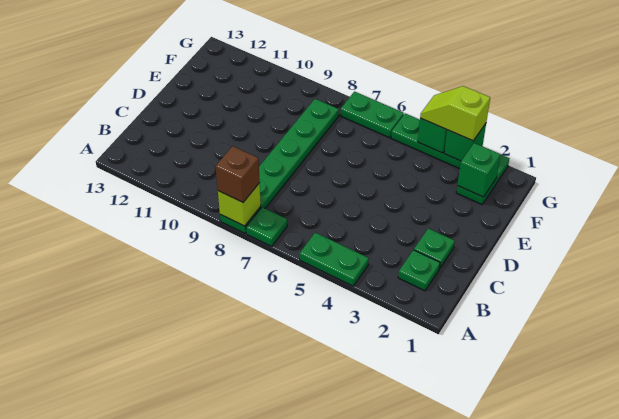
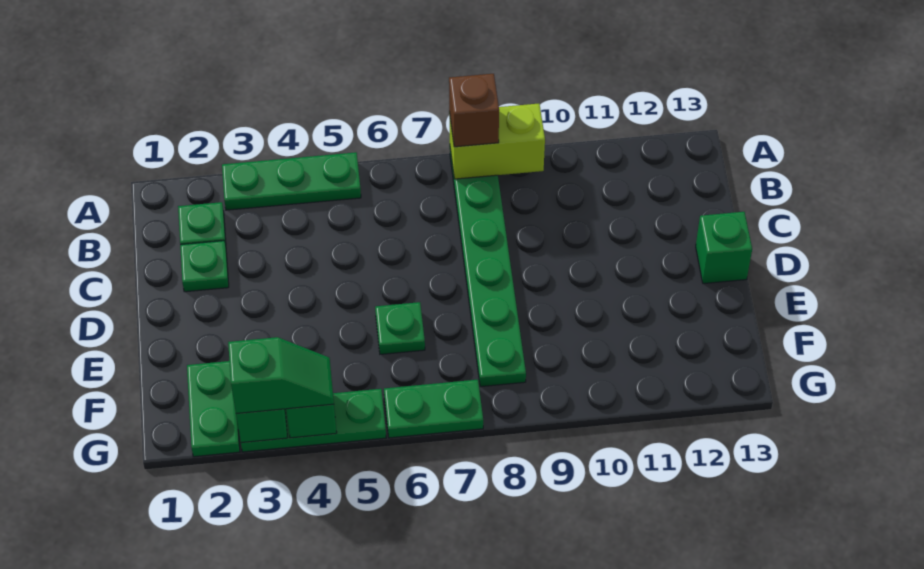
green plate A4:A5 level 1 -> green plate A3:A5 level 1
green plate A7 level 1 -> green plate E6 level 1
lime brick A8 level 2 -> lime brick A8:A9 level 2
green brick F2 level 2 -> green brick D13 level 1
lime slope G3:G4 level 3 top 3 -> green slope G3:G4 level 3 top 3

